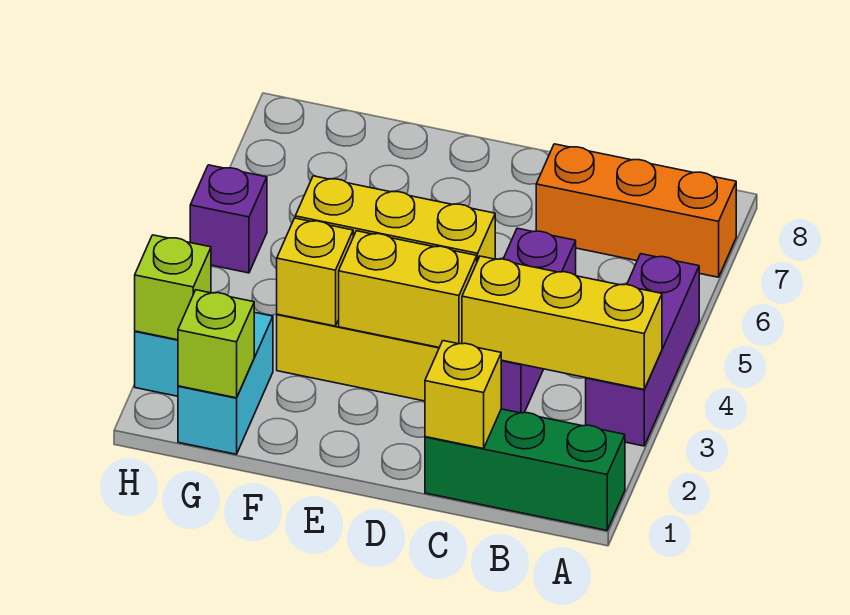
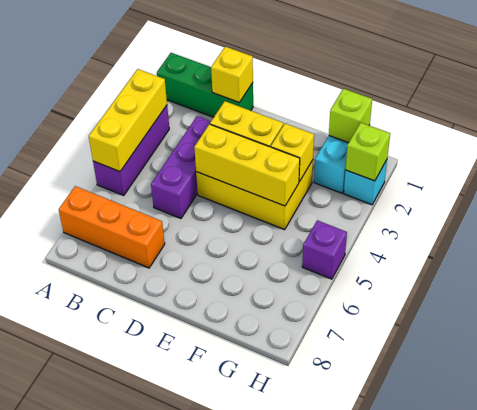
yellow brick A3:C3 level 2 -> yellow brick A3:A5 level 2

